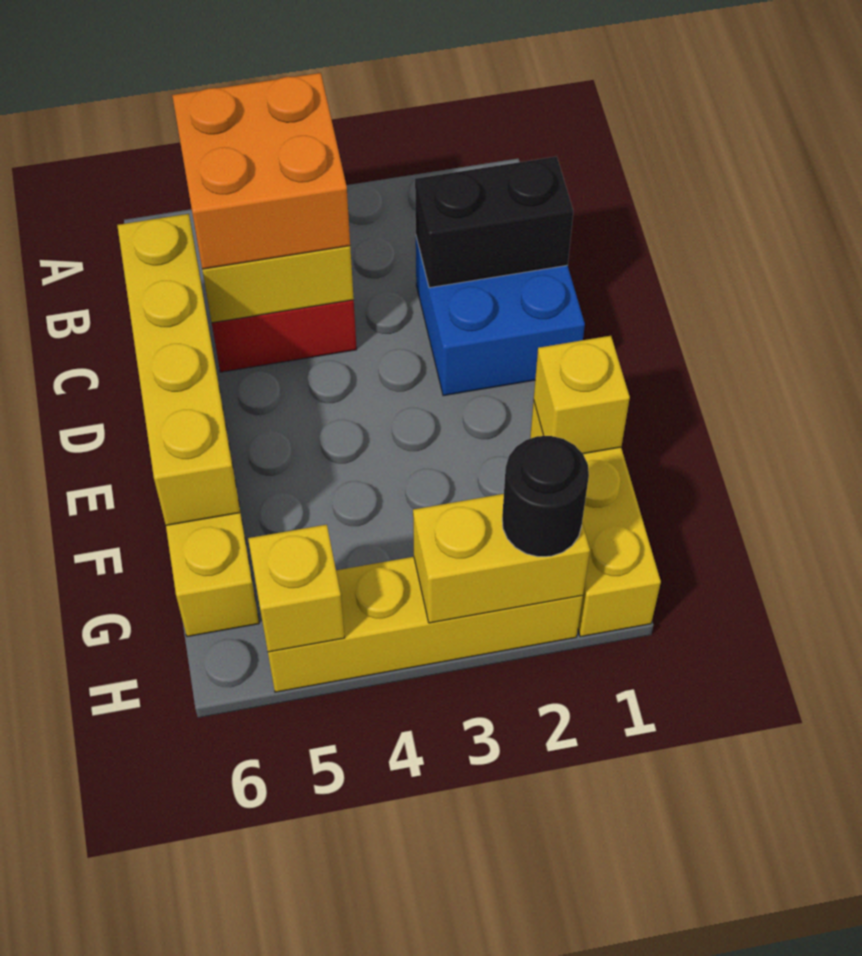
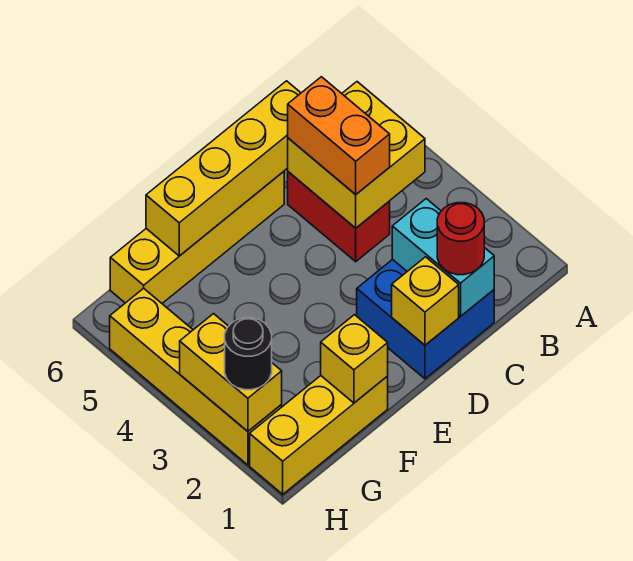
orange brick B4:C5 level 3 -> orange brick C4:C5 level 3
black brick C1:C2 level 2 -> cyan brick C1:C2 level 2
none -> red round brick C1 level 3
yellow brick H5 level 2 -> yellow brick D1 level 2

